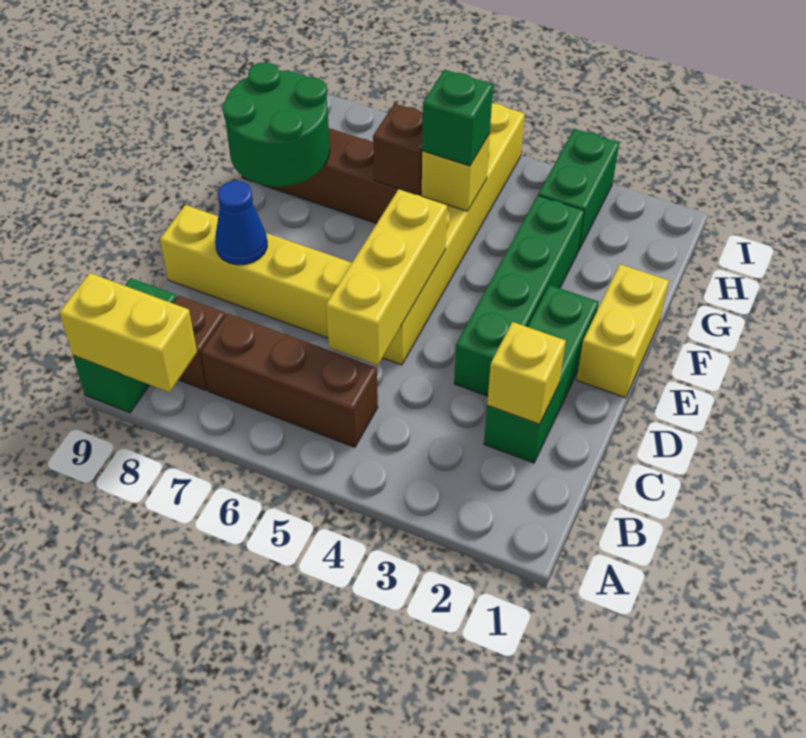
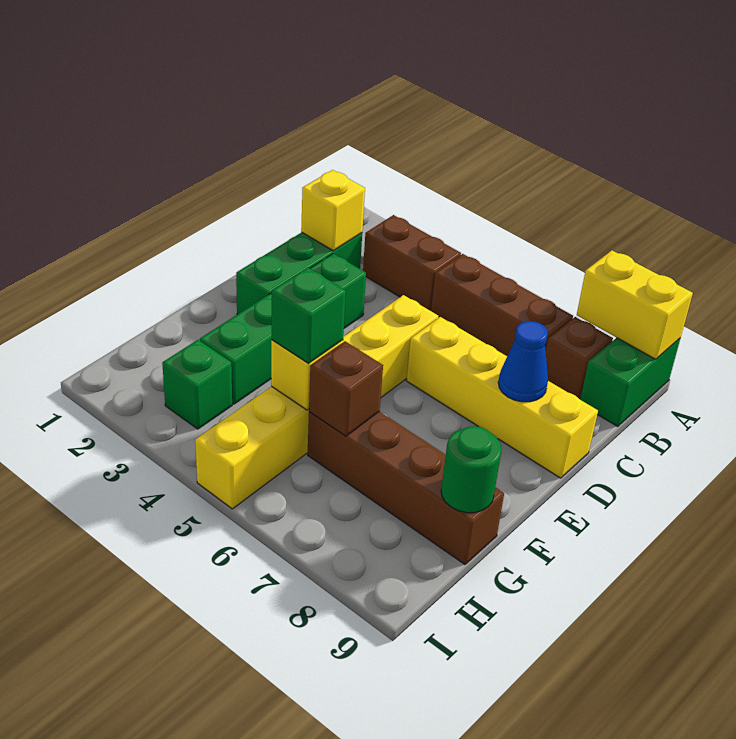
none -> brown brick B3:B4 level 1
yellow brick C5:E5 level 2 -> none
yellow brick E1:F1 level 1 -> none
green round brick F8:G9 level 2 -> green round brick G9 level 2
green brick H3:I3 level 1 -> green brick H3 level 1

